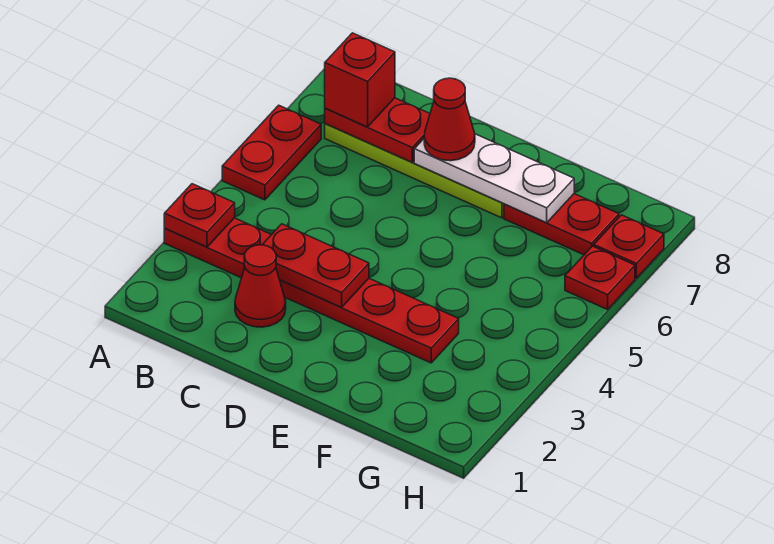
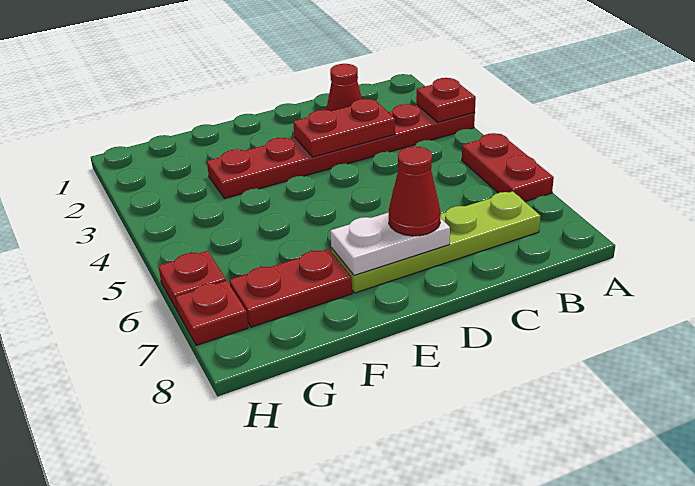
red plate B7:C7 level 2 -> none
red brick B7 level 3 -> none
white plate D7:F7 level 2 -> white plate D7:E7 level 2

